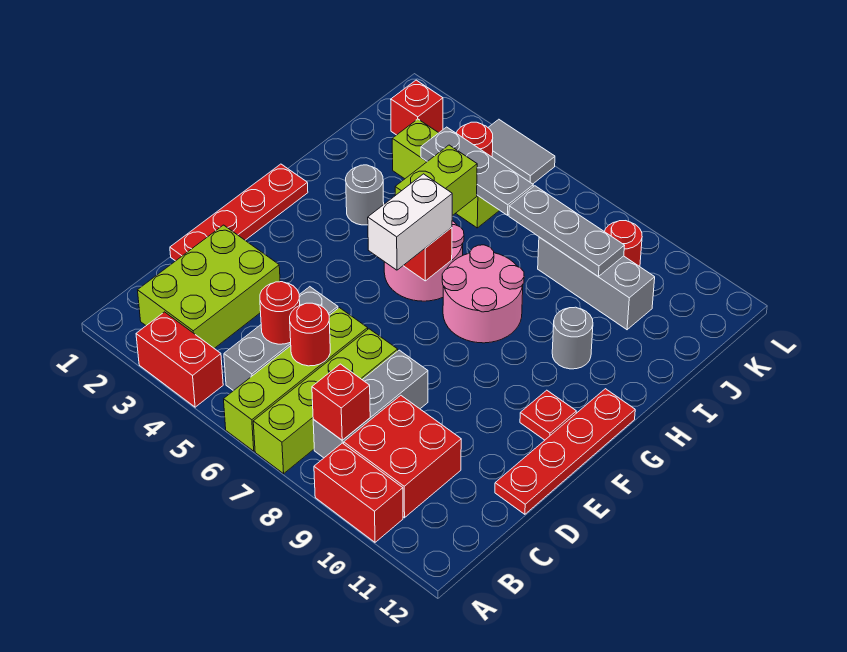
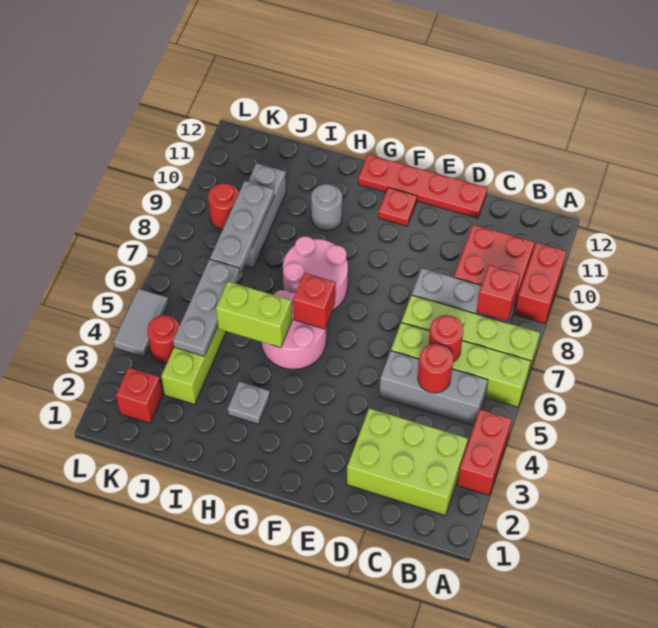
red plate D1:G1 level 1 -> none
white brick F6:G6 level 3 -> none
grey round brick H3 level 1 -> grey plate H3 level 1

